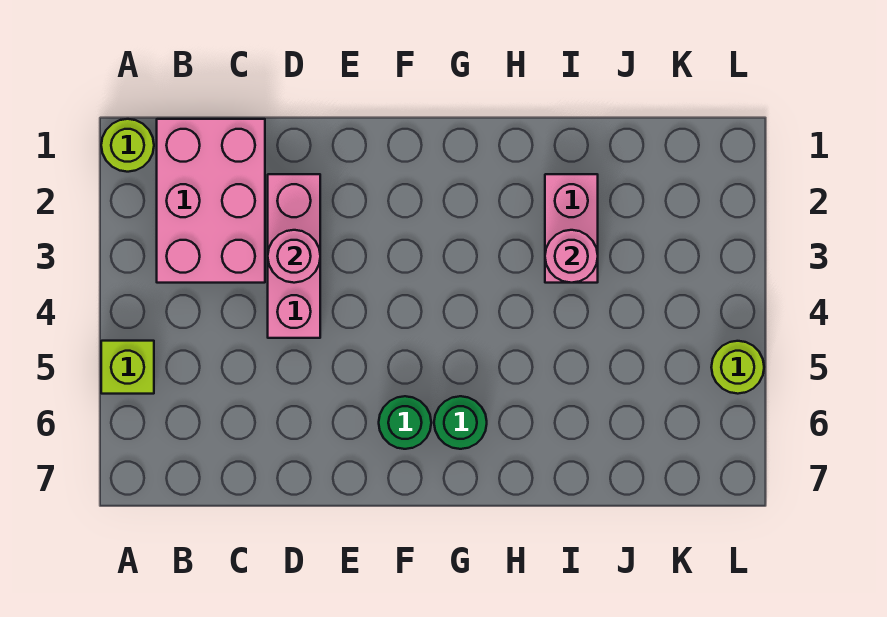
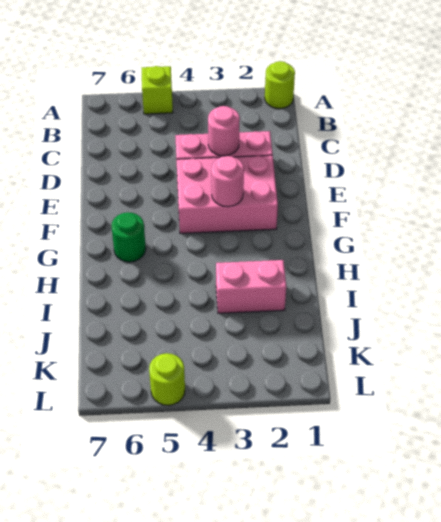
pink brick B1:C3 level 1 -> pink brick E2:F4 level 1
green round brick F6 level 1 -> none
pink round brick I3 level 2 -> pink round brick F3 level 2

